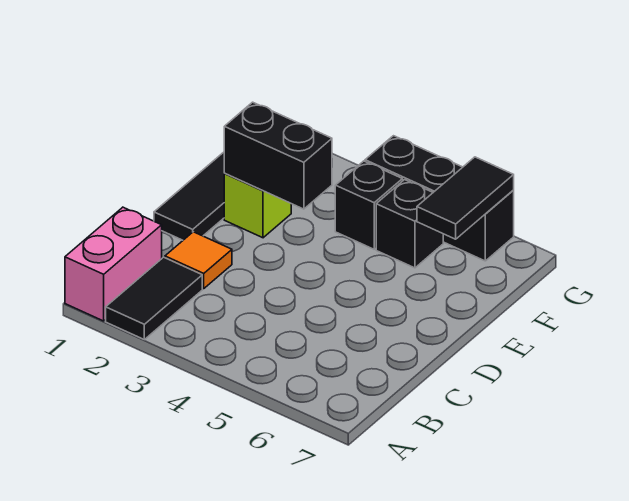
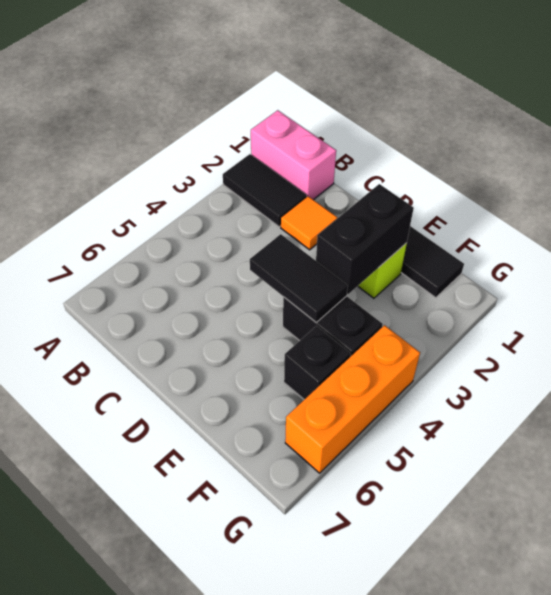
black brick F4 level 1 -> black brick E4:F4 level 1
black tile F6:G6 level 2 -> black tile D4:E4 level 2
black brick G4:G6 level 1 -> orange brick G4:G6 level 1

